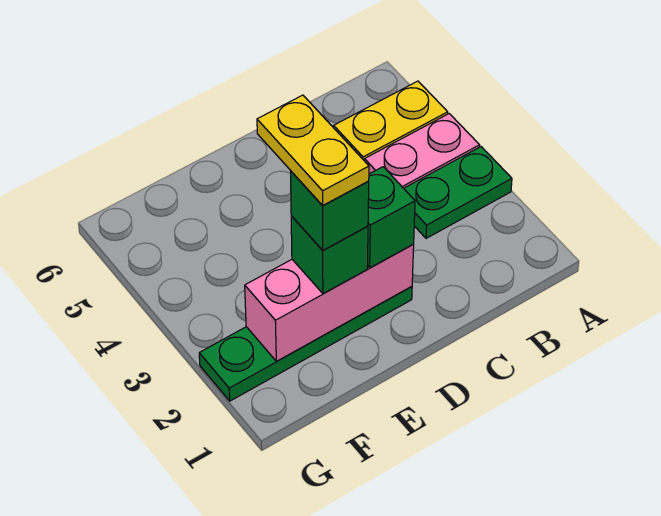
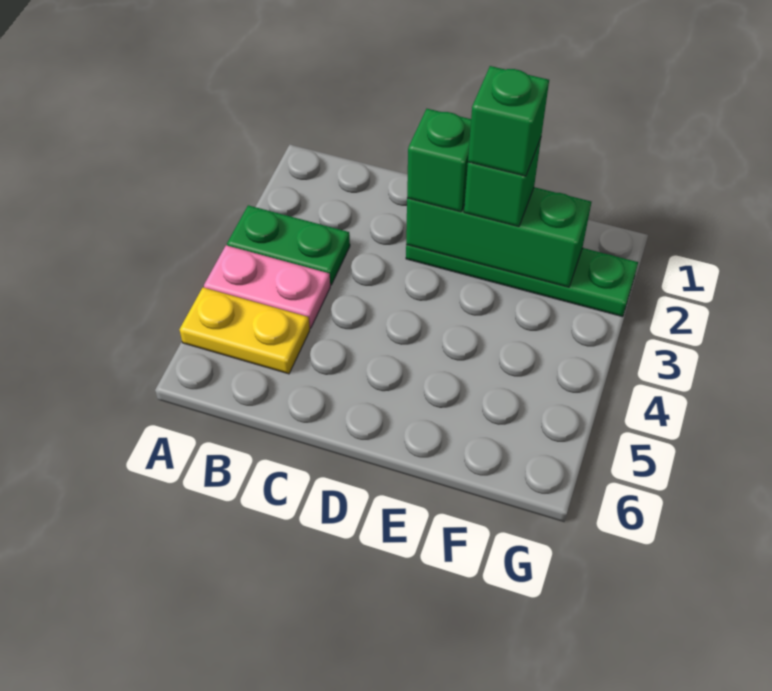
pink brick D2:F2 level 2 -> green brick D2:F2 level 2
yellow plate E2:E3 level 5 -> none

